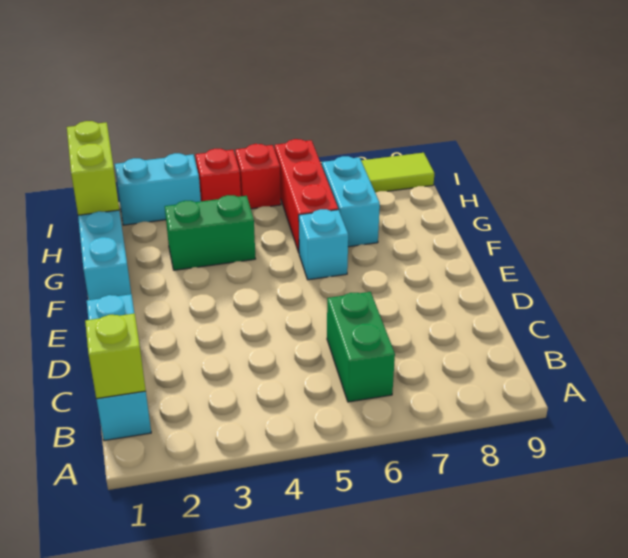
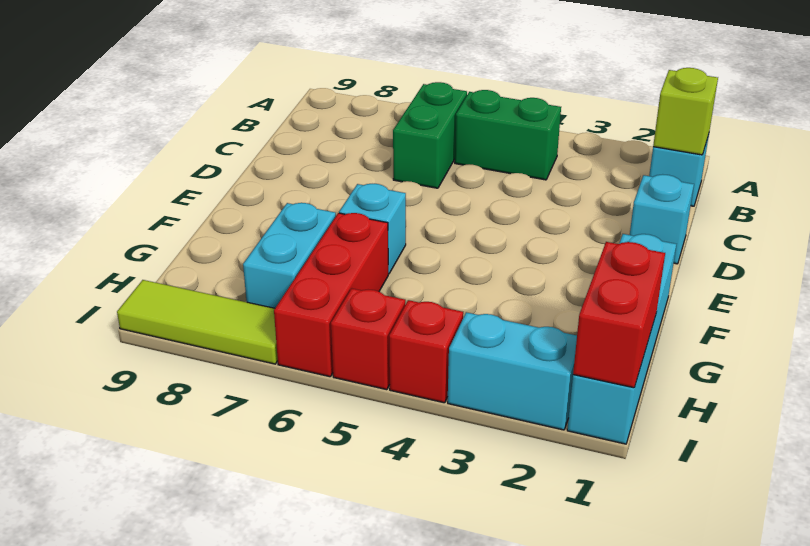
green brick G3:G4 level 1 -> green brick B4:B5 level 1
lime brick H1:I1 level 2 -> red brick H1:I1 level 2

